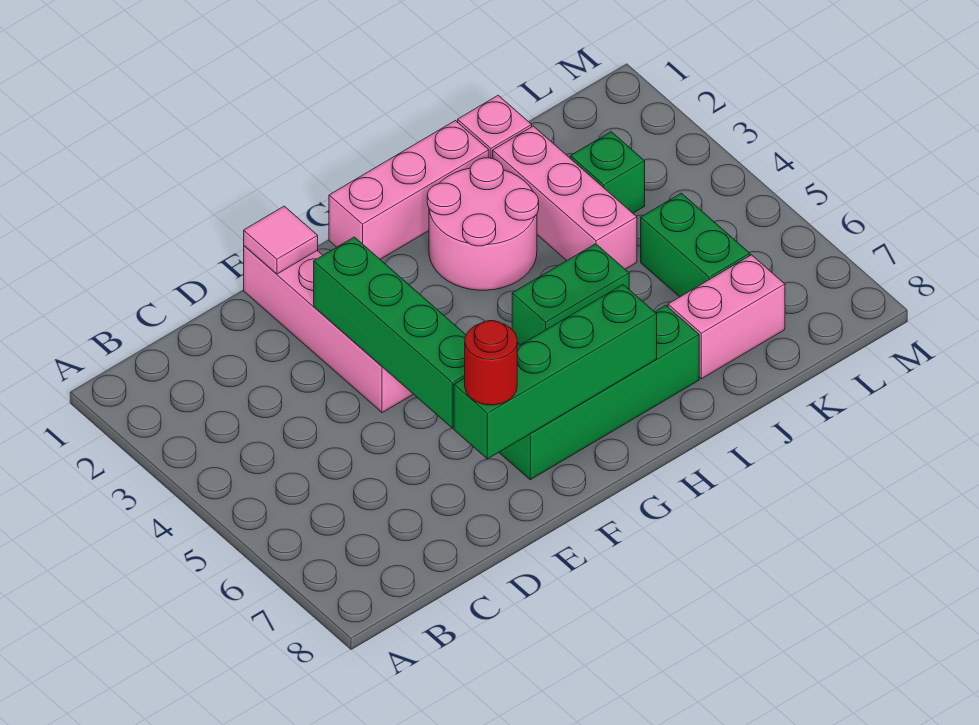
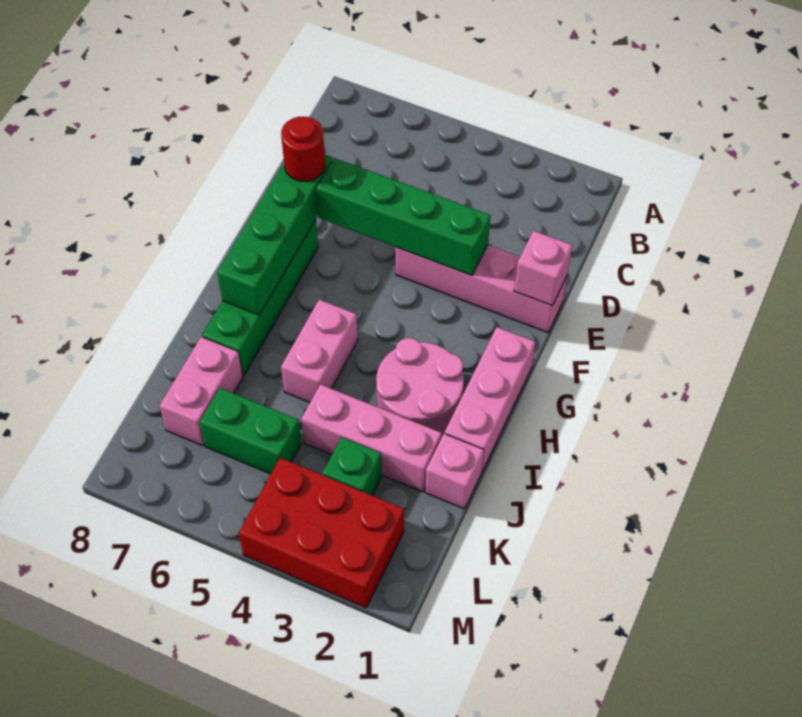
pink tile E1 level 2 -> pink brick E1 level 2
green brick H5:I5 level 1 -> pink brick H5:I5 level 1
none -> red brick L2:M4 level 1

